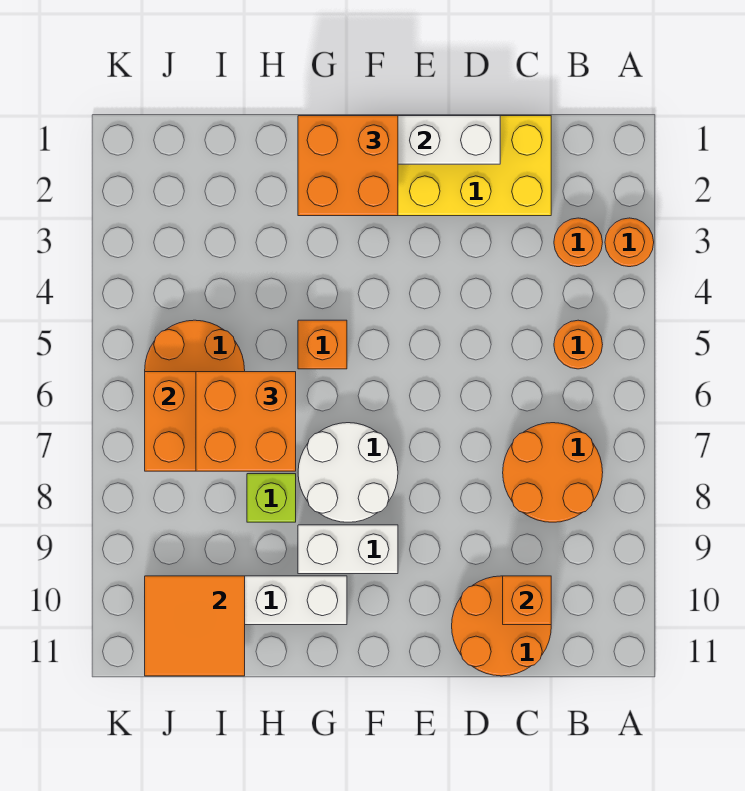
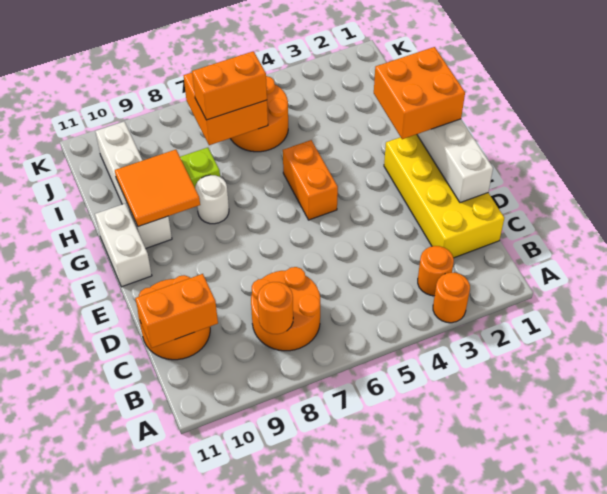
orange round brick B5 level 1 -> orange round brick B8 level 2
orange brick C10 level 2 -> orange brick C10:C11 level 2
white round brick F7:G8 level 1 -> white round brick G8 level 1
white brick F9:G9 level 1 -> white brick F11:G11 level 1
orange brick G5 level 1 -> orange brick F5:G5 level 1
orange brick H6:I7 level 3 -> orange brick I6:I7 level 3
orange tile I10:J11 level 2 -> orange tile G9:H10 level 2

